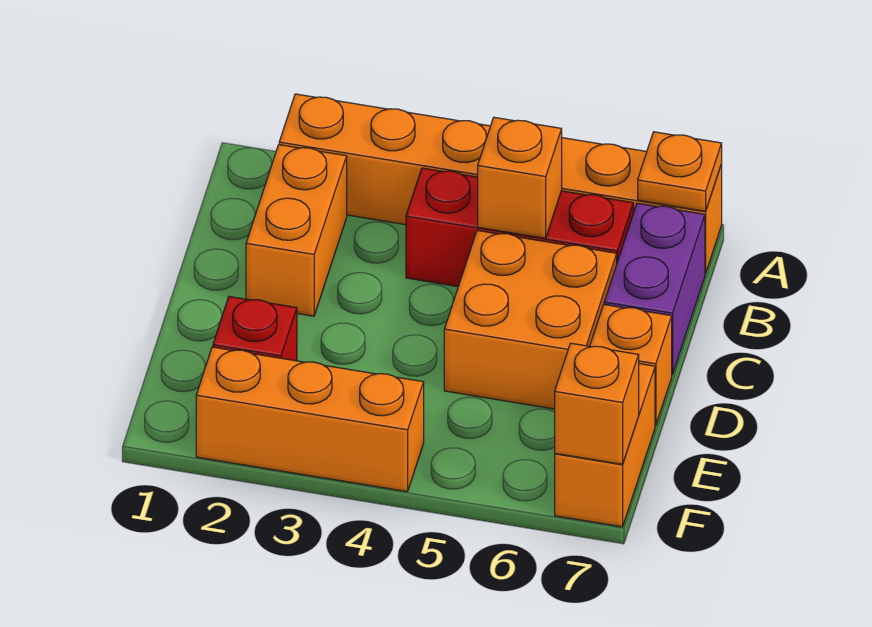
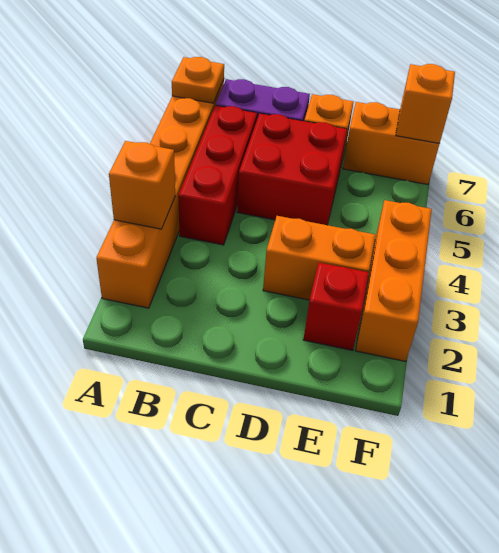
orange brick B2:C2 level 1 -> orange brick D3:E3 level 1
orange brick B5 level 2 -> orange brick A3 level 2
orange brick C5:D6 level 1 -> red brick C5:D6 level 1

